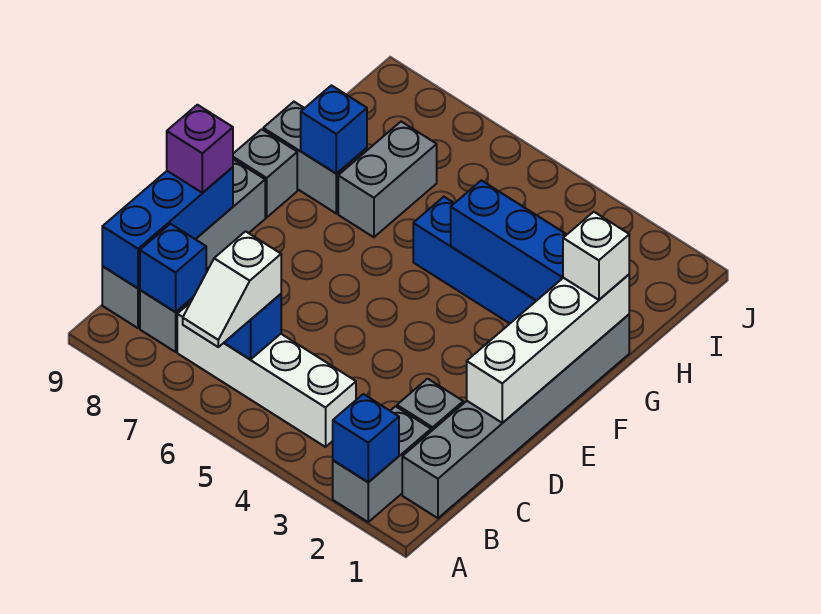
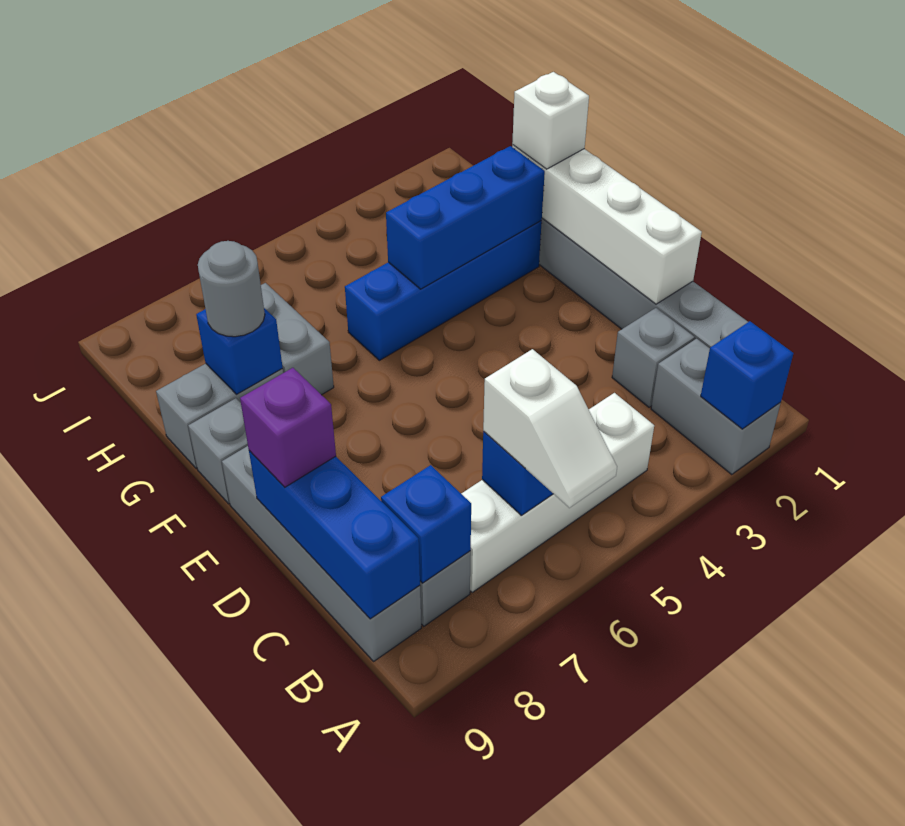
none -> grey round brick G8 level 3

